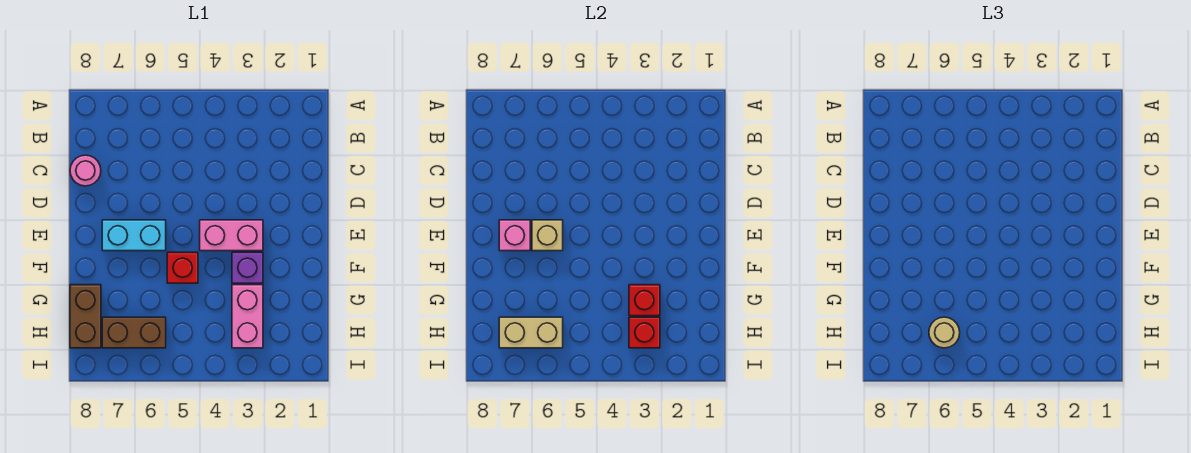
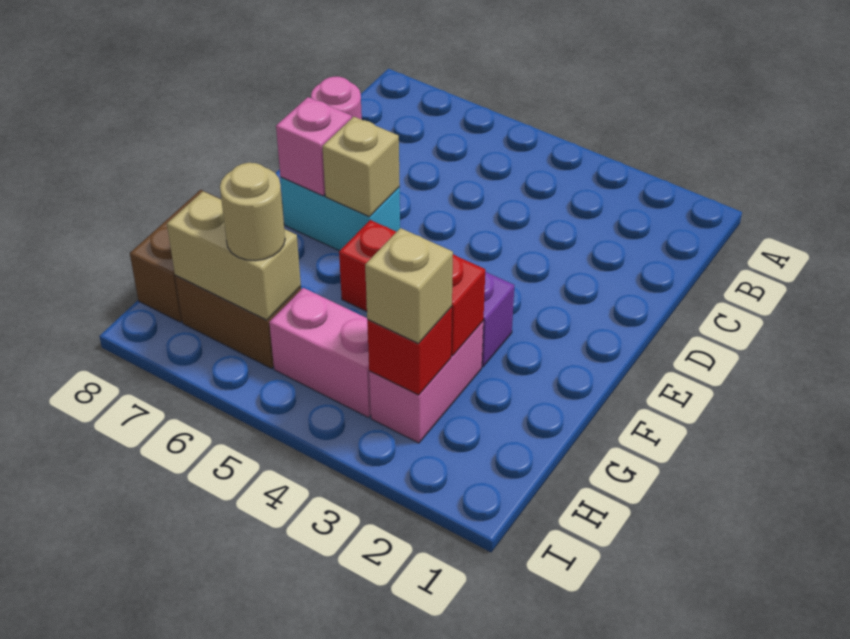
pink brick E3:E4 level 1 -> pink brick H4:H5 level 1
none -> tan brick H3 level 3

